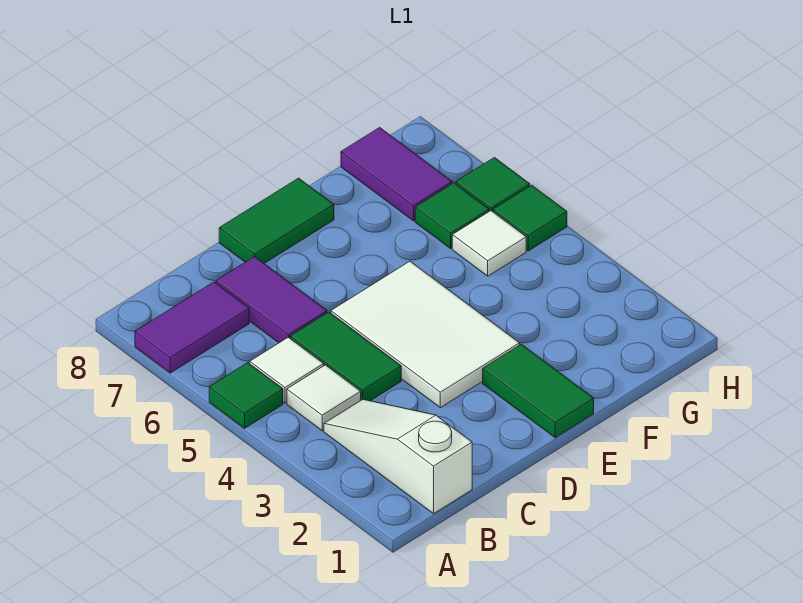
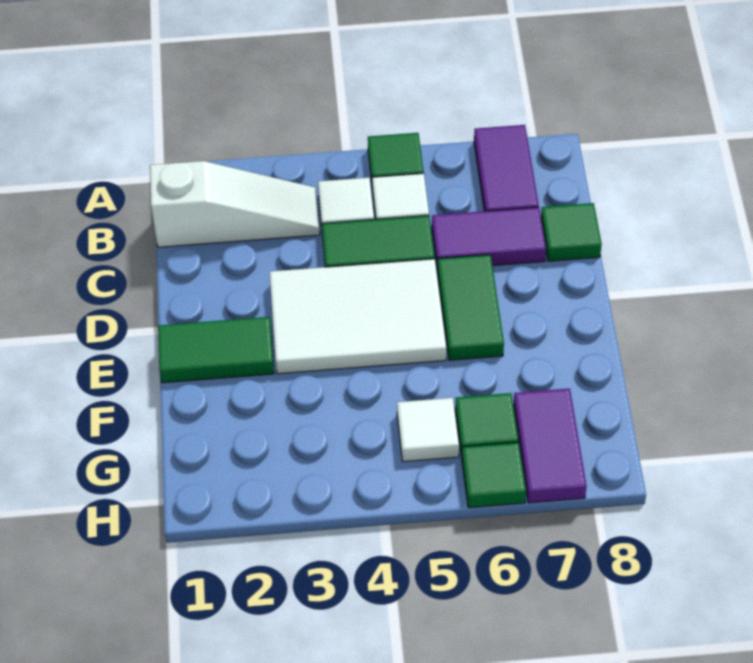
green tile D8:E8 level 1 -> green tile D6:E6 level 1
purple tile G7:G8 level 1 -> purple tile G7:H7 level 1
green tile H5 level 1 -> green tile C8 level 1

